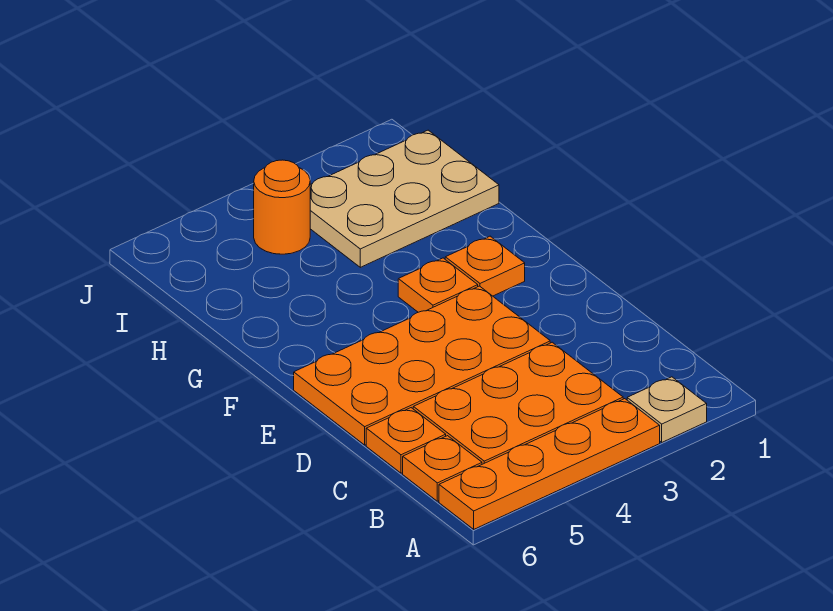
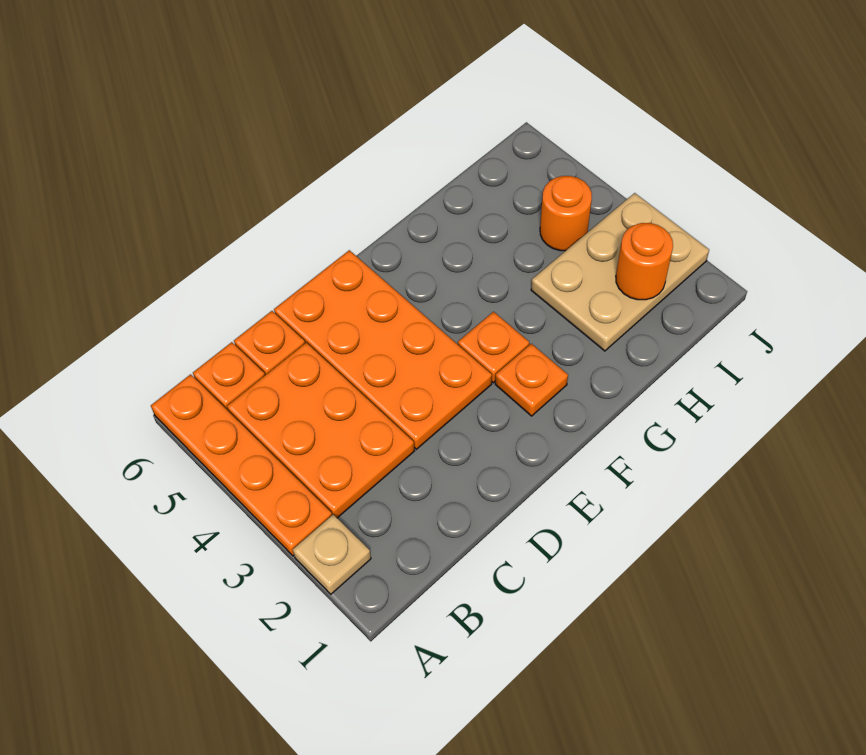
tan plate H1:I3 level 1 -> tan plate H2:J3 level 1
none -> orange round brick I2 level 2

